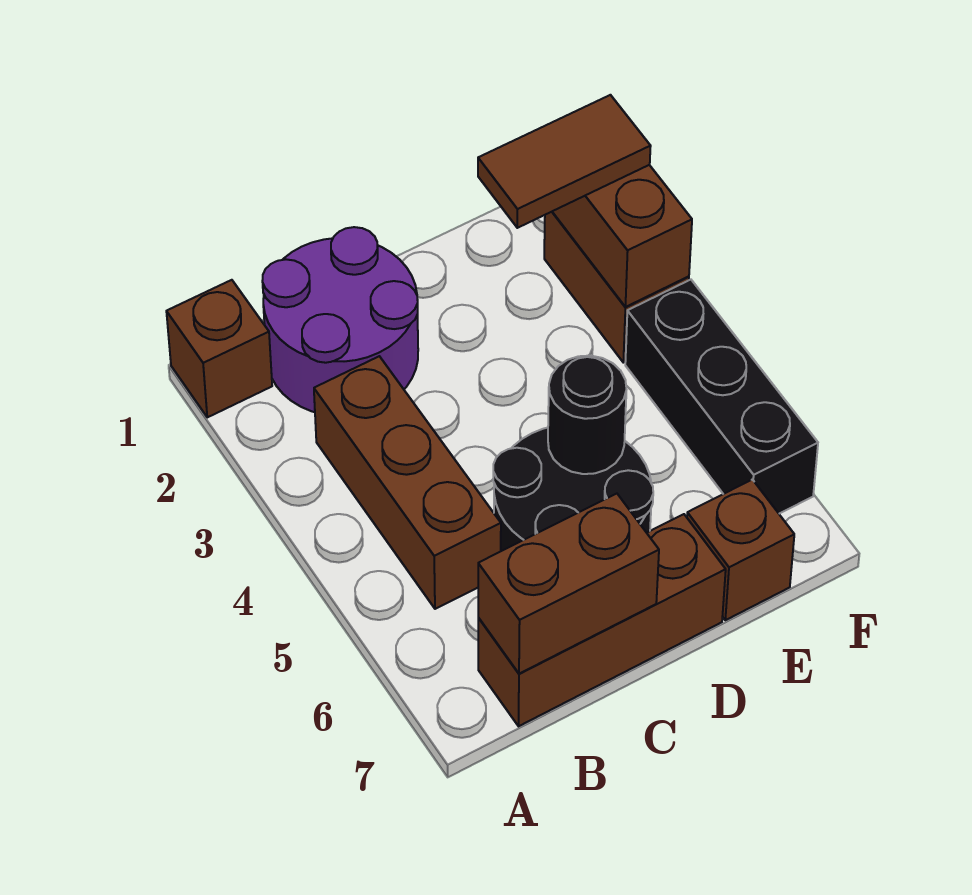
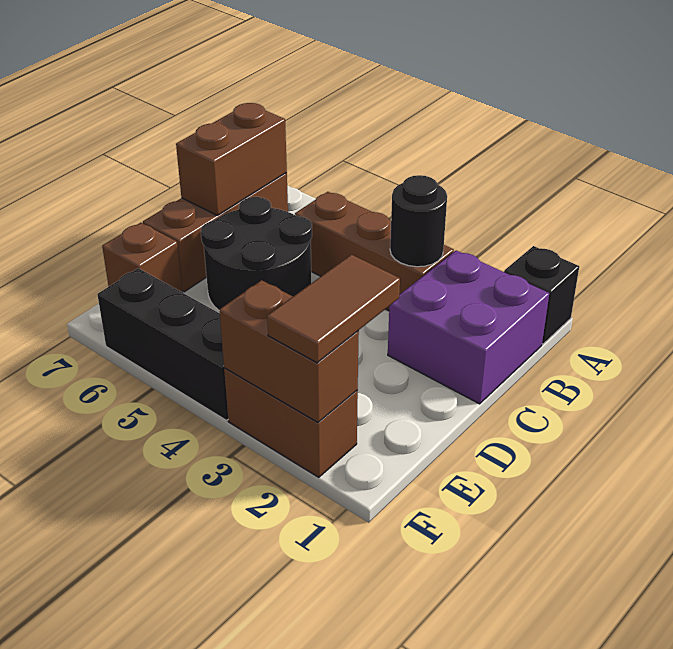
brown brick A1 level 1 -> black brick A1 level 1
purple round brick B1:C2 level 1 -> purple brick B1:C2 level 1
black round brick D5 level 2 -> black round brick B3 level 2

